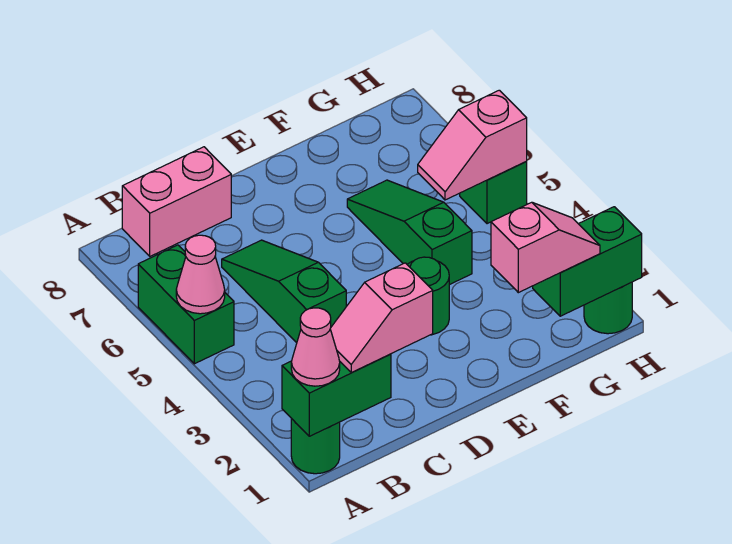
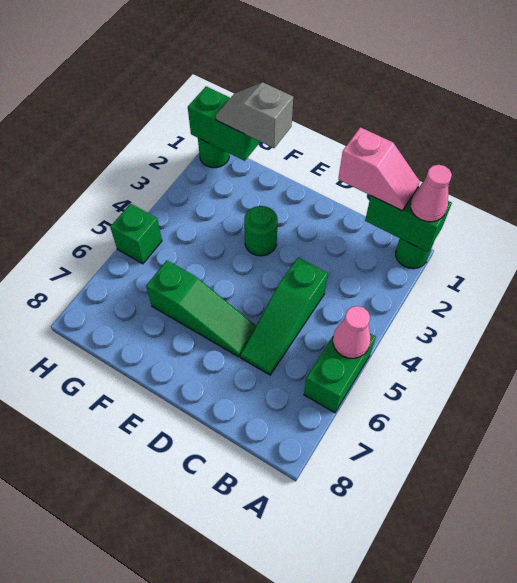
pink brick B8:C8 level 1 -> none
pink slope F1:G1 level 3 top F -> grey slope F1:G1 level 3 top F
green slope F4:F6 level 1 top 4 -> green slope D6:F6 level 1 top F
pink slope G5:H5 level 2 top H -> none

